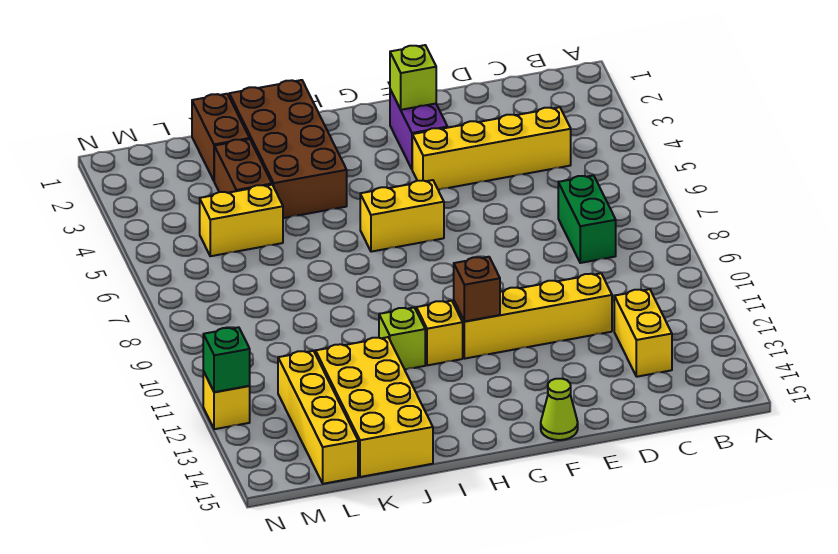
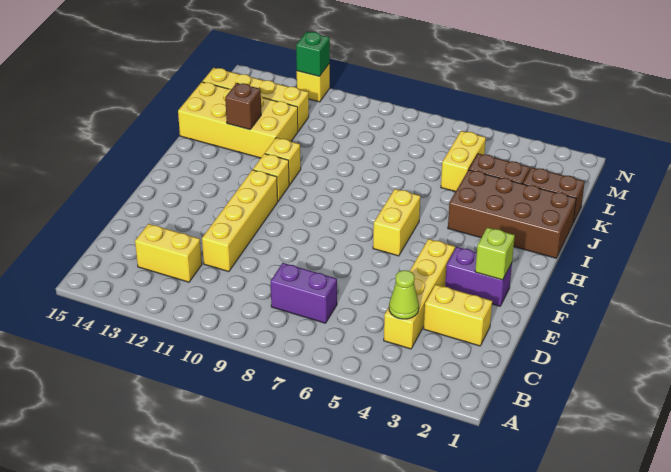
green brick C7:C8 level 1 -> purple brick C7:C8 level 1
none -> yellow brick D2:D3 level 1
lime cone F15 level 1 -> lime cone C4 level 2
brown brick G11 level 2 -> brown brick J13 level 2
lime brick I11 level 1 -> yellow brick I11 level 1

